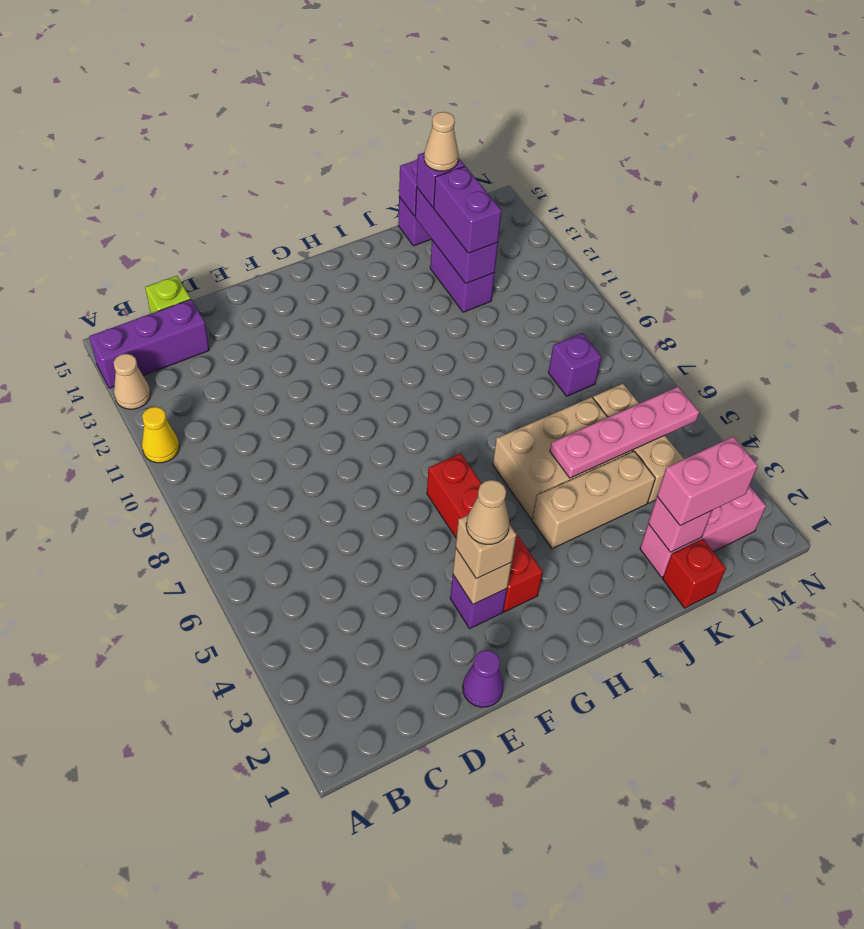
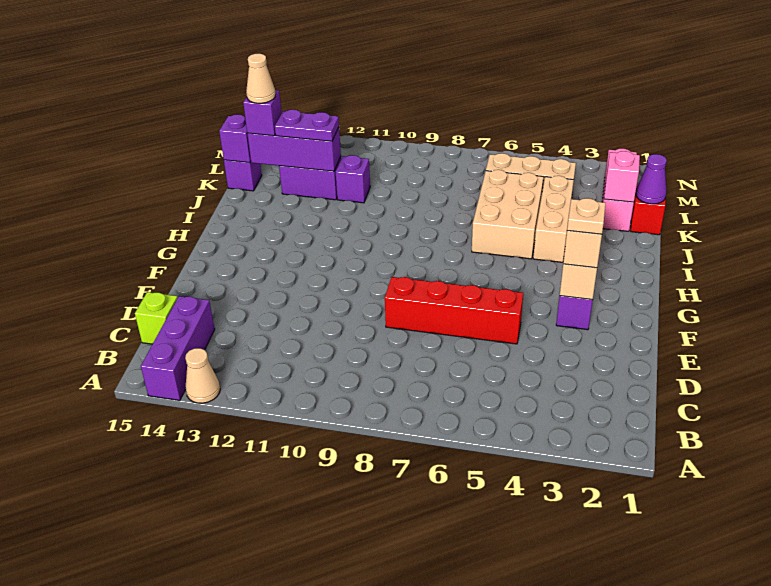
yellow cone A11 level 1 -> none
purple cone E1 level 1 -> purple cone K1 level 2
tan cone F3 level 4 -> tan plate F3 level 4
red brick G3:G6 level 1 -> red brick E5:E8 level 1
pink plate J5:M5 level 2 -> none
pink brick K2:L2 level 3 -> none
purple brick K12:K13 level 3 -> purple plate K12:K13 level 3
purple brick L8 level 1 -> purple brick K11 level 1

